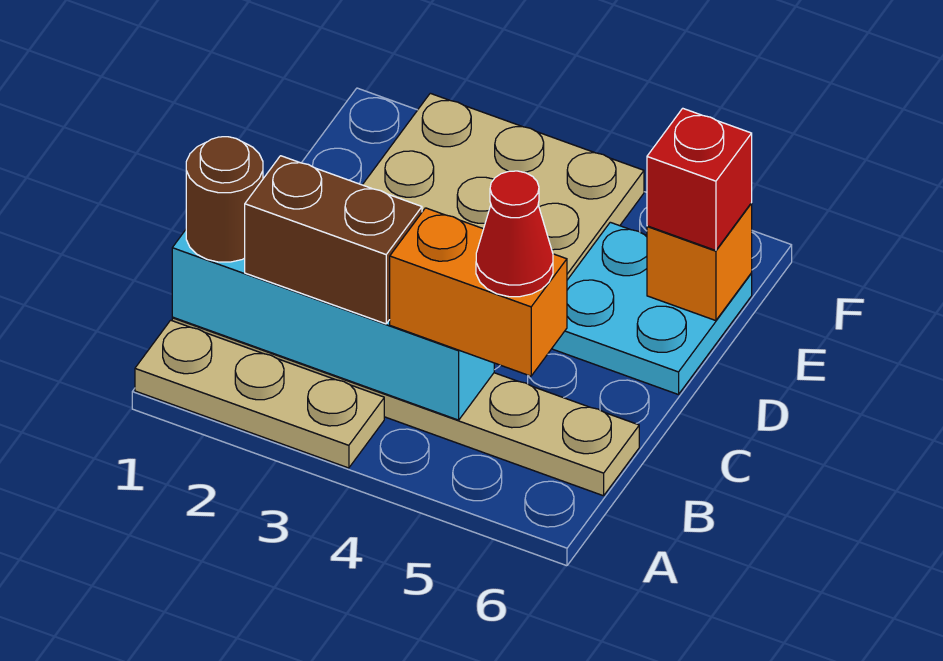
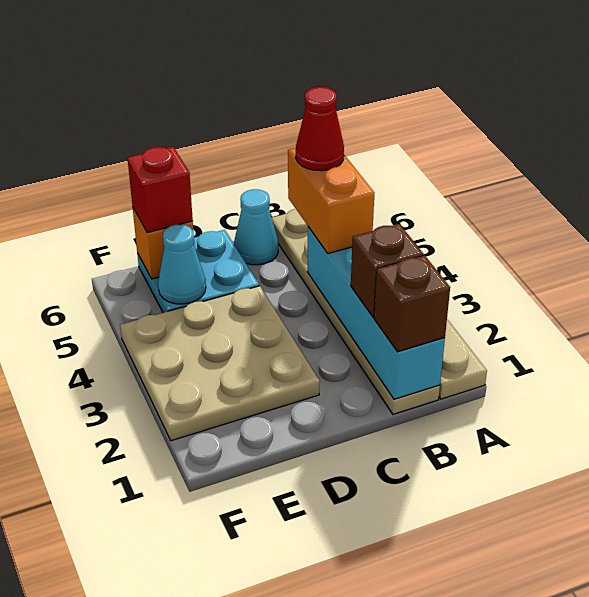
brown round brick B1 level 3 -> brown brick B1 level 3
brown brick B2:B3 level 3 -> brown brick B2 level 3
none -> cyan cone C6 level 1
none -> cyan cone E5 level 2

